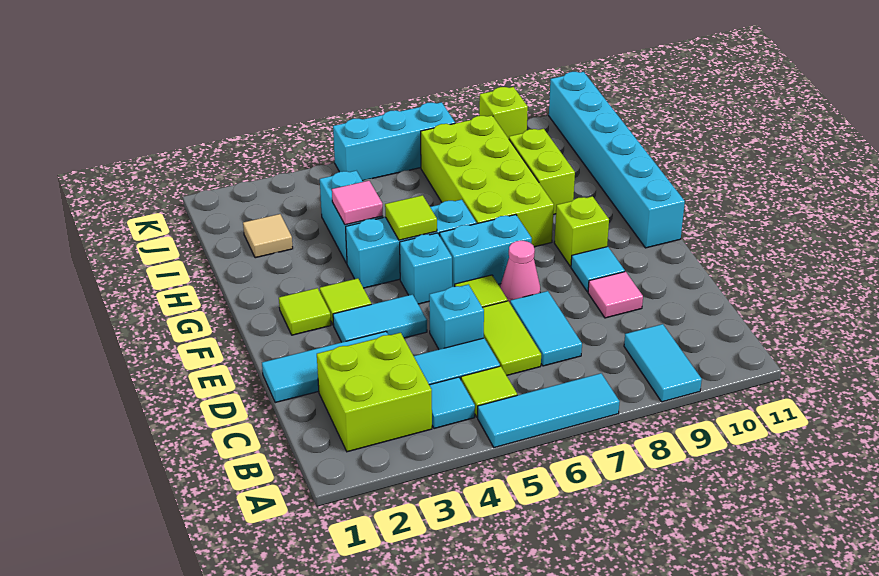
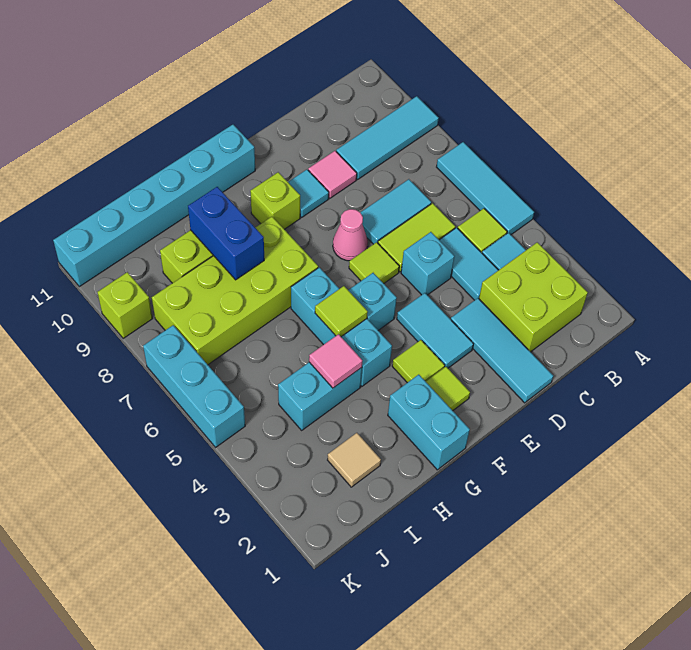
cyan tile A9:B9 level 1 -> cyan tile A9:C9 level 1
cyan brick F6:F7 level 1 -> cyan brick G1:G2 level 1
none -> blue brick H8:H9 level 2

